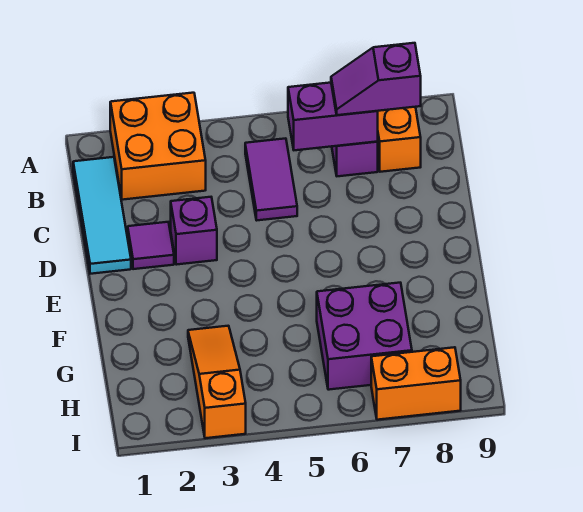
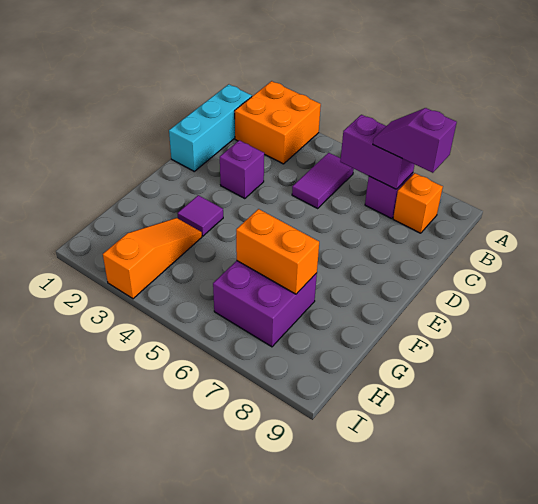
cyan tile B1:D1 level 1 -> cyan brick B1:D1 level 1
purple tile D2 level 1 -> purple tile F3 level 1
orange brick I7:I8 level 1 -> orange brick G6:G7 level 2

